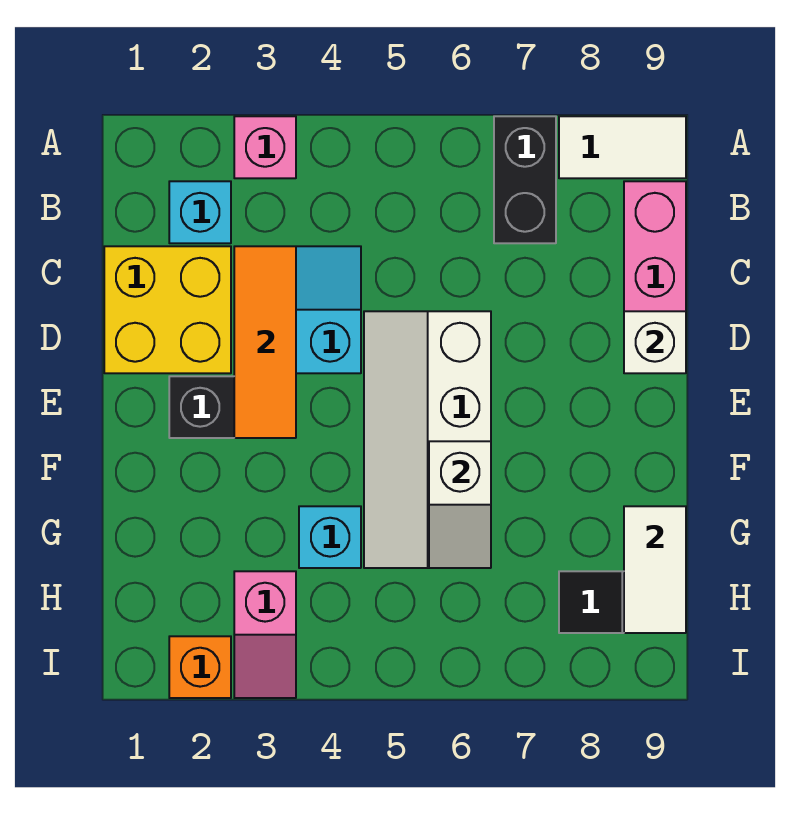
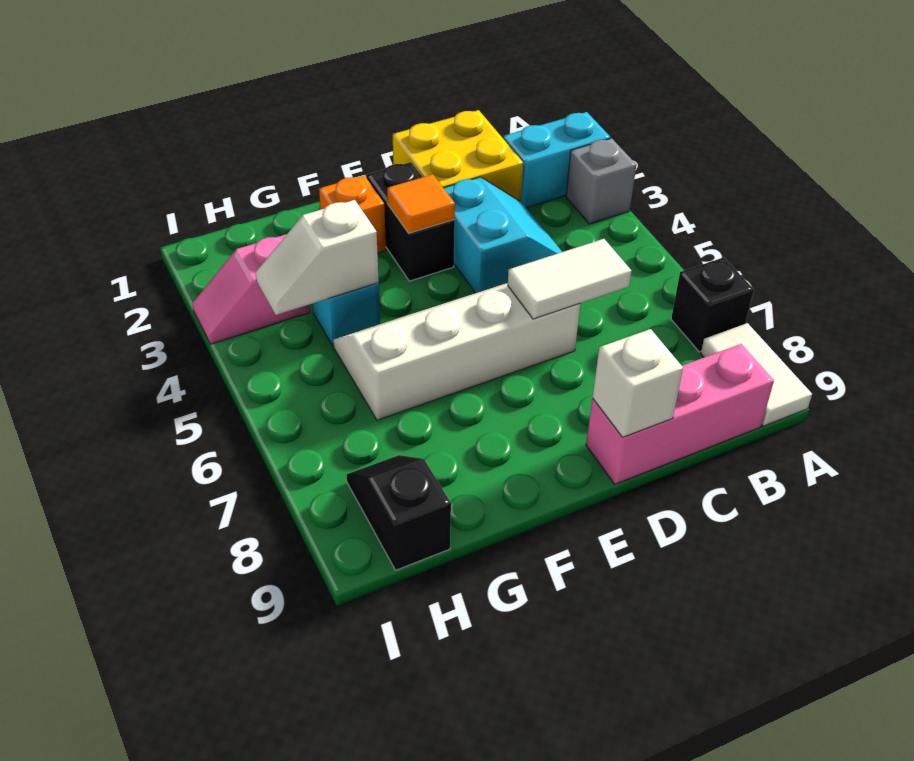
pink brick A3 level 1 -> grey brick A3 level 1
black brick A7:B7 level 1 -> black brick A7 level 1
cyan brick B2 level 1 -> cyan brick A2:B2 level 1
orange tile C3:E3 level 2 -> orange tile E3 level 2
white slope F6:G6 level 2 top F -> white slope G4:H4 level 2 top G
white tile G9:H9 level 2 -> white tile C6:D6 level 2
orange brick I2 level 1 -> orange brick F2 level 1

